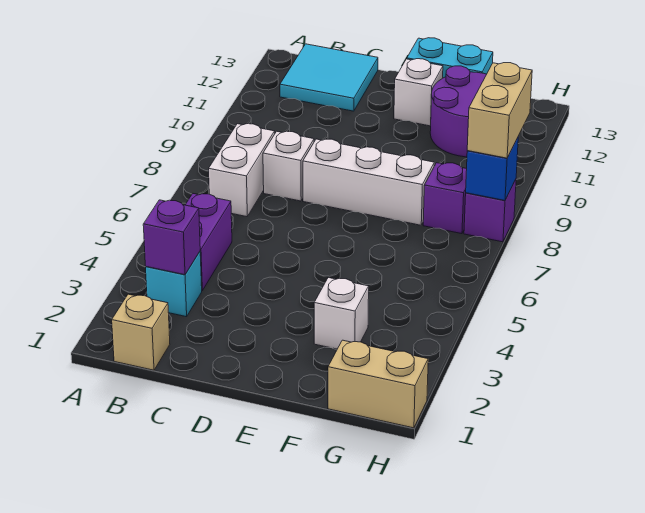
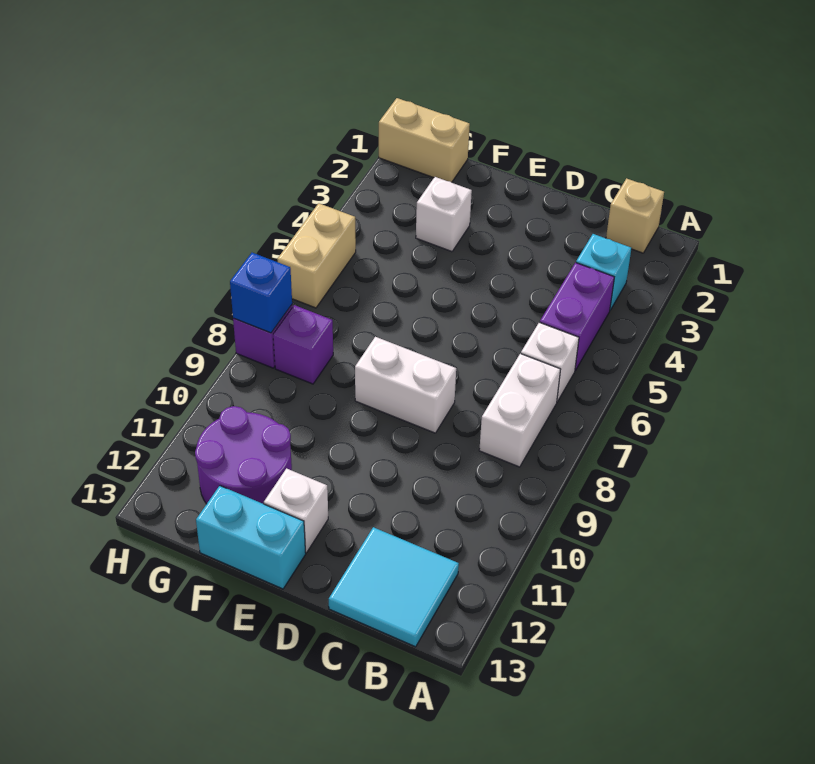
purple brick B3 level 2 -> none
white brick C8 level 1 -> white brick B6 level 1
white brick D8:F8 level 1 -> white brick D8:E8 level 1
tan brick H8:H9 level 3 -> tan brick H5:H6 level 1

